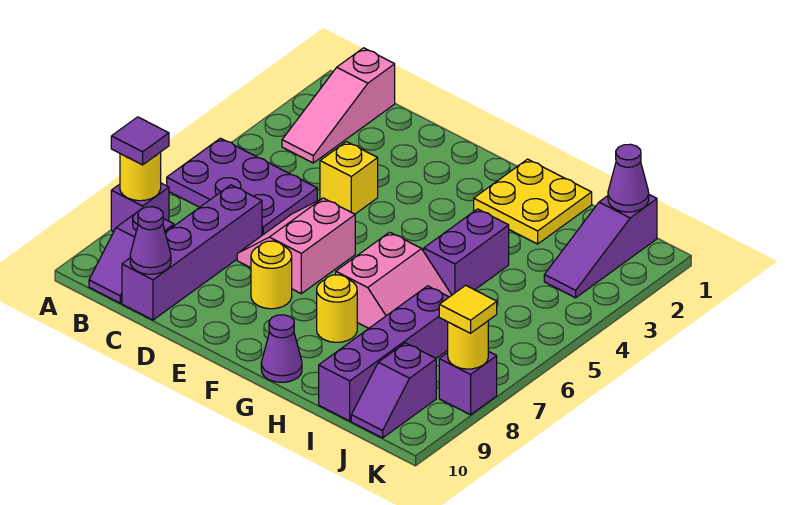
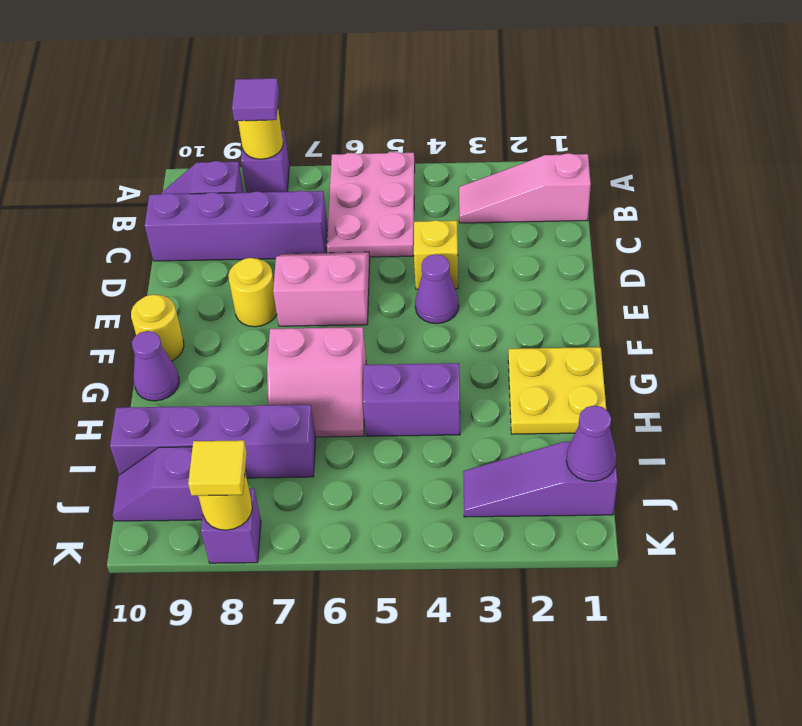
purple plate A5:C6 level 1 -> pink plate A5:C6 level 1
purple cone C10 level 2 -> purple cone E4 level 1
yellow round brick G8 level 1 -> yellow round brick F10 level 1

